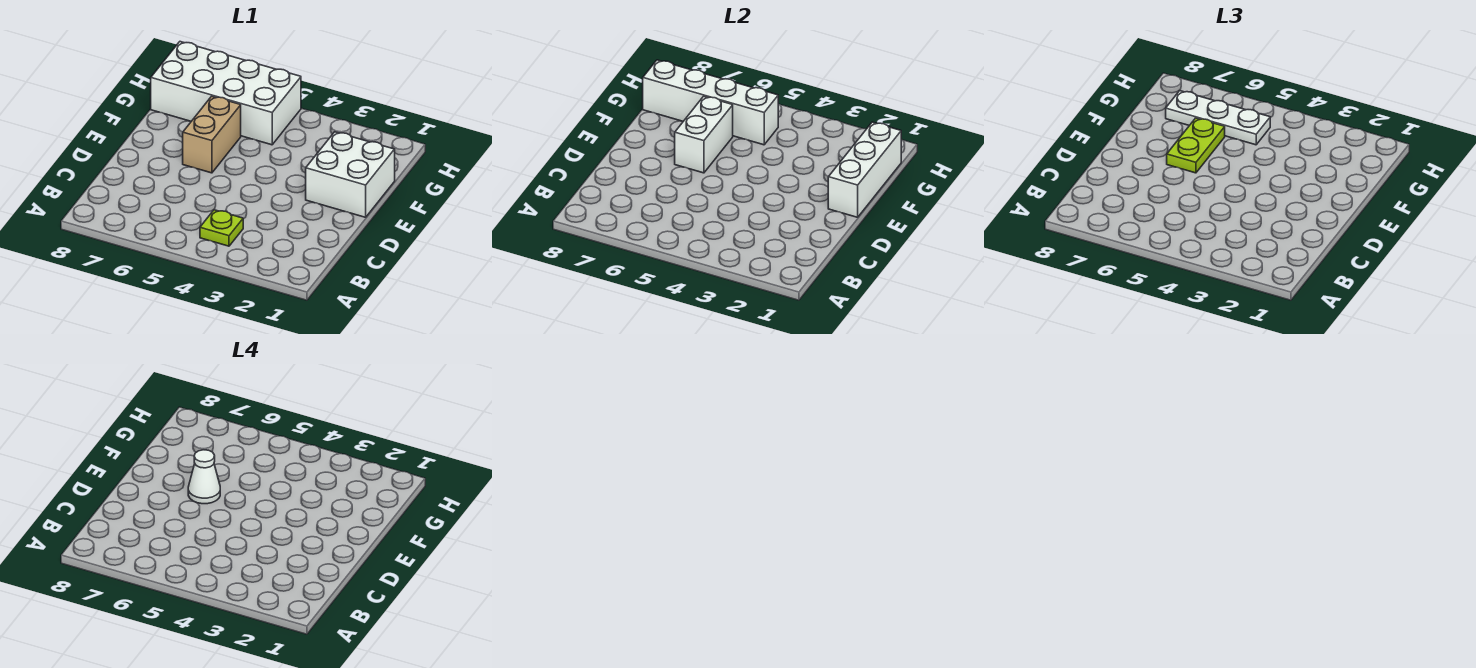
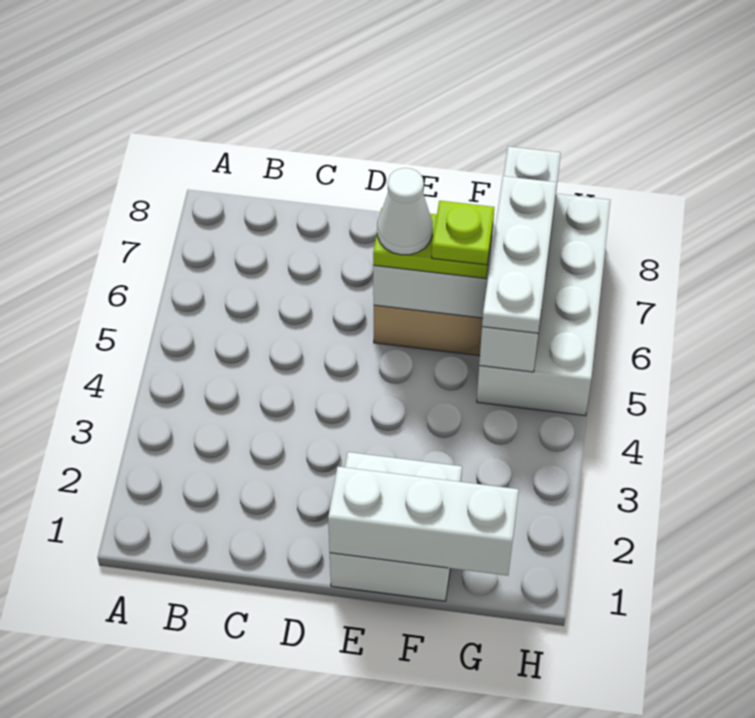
lime plate B4 level 1 -> lime plate F6 level 4

